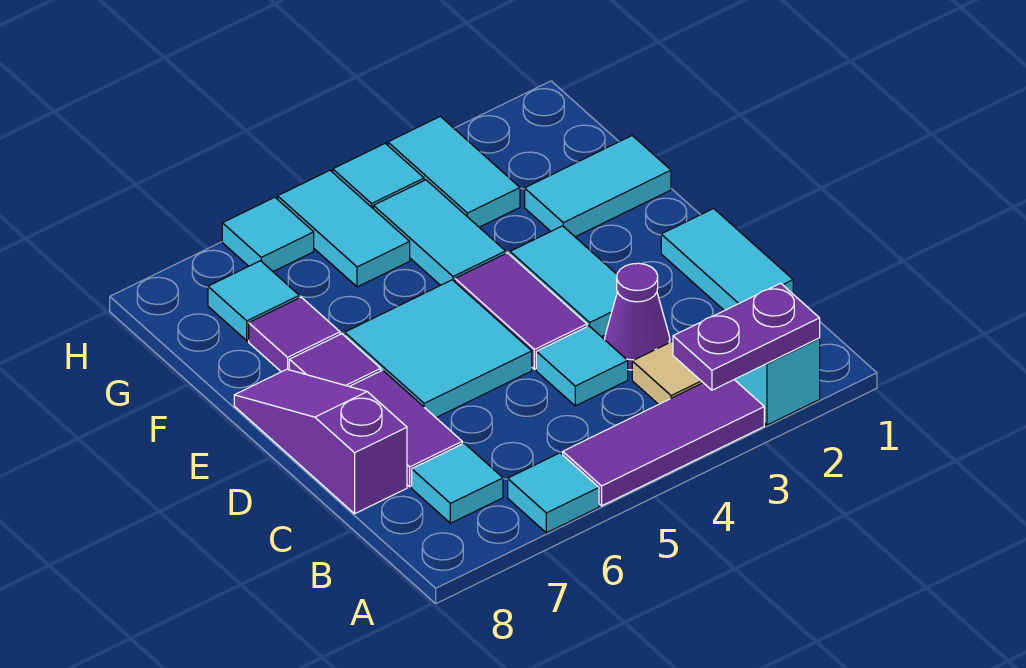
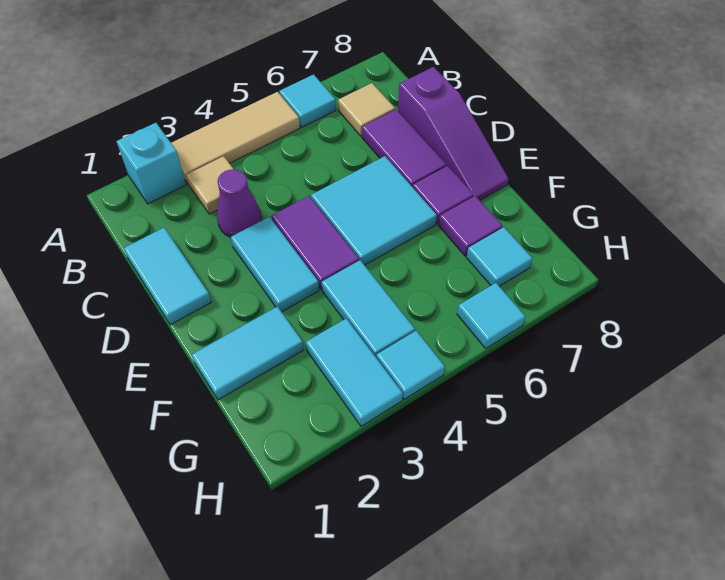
purple plate A2:A3 level 2 -> none
purple tile A3:A5 level 1 -> tan tile A3:A5 level 1
cyan tile B7 level 1 -> tan tile B7 level 1
cyan tile C4 level 1 -> none
cyan tile G5:H5 level 1 -> none

